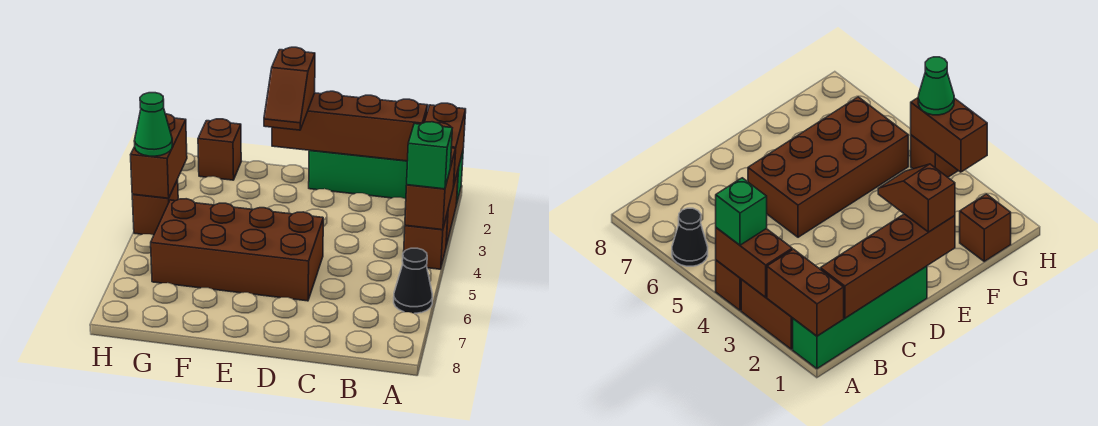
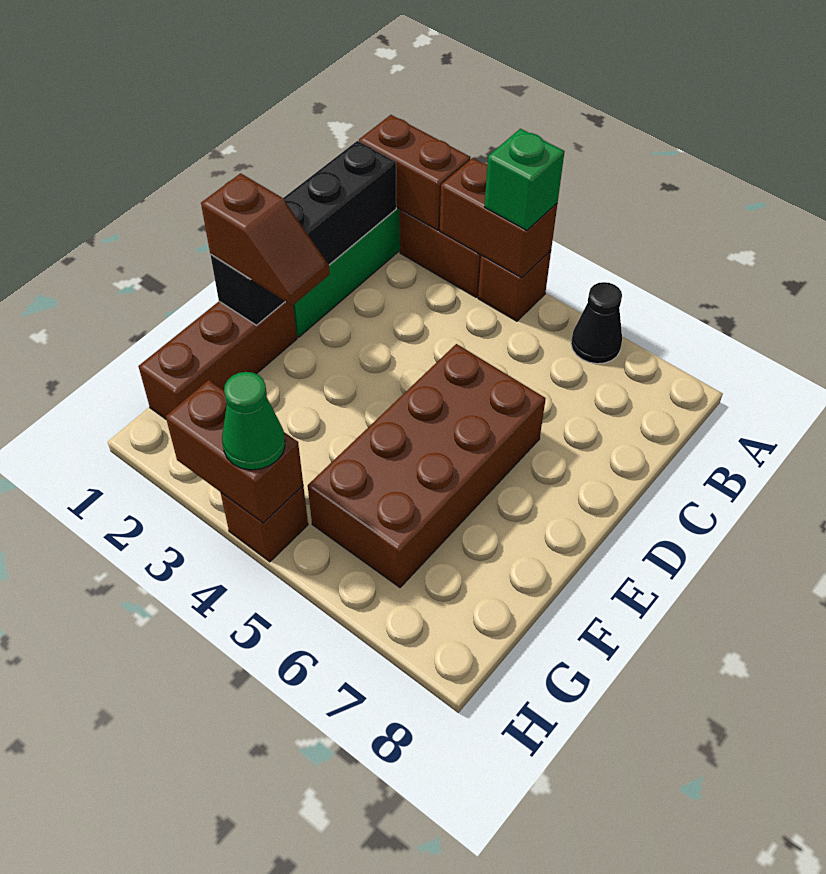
brown brick B1:E1 level 2 -> black brick B1:E1 level 2
brown brick G1 level 1 -> brown brick E1:G1 level 1

